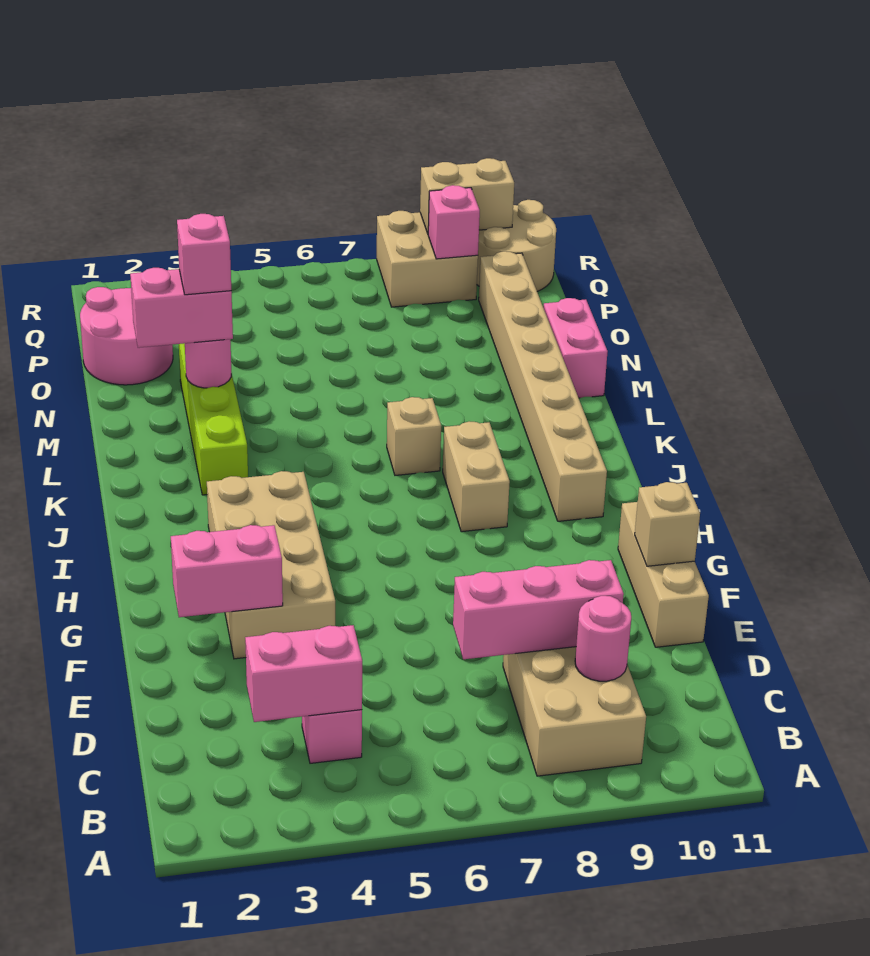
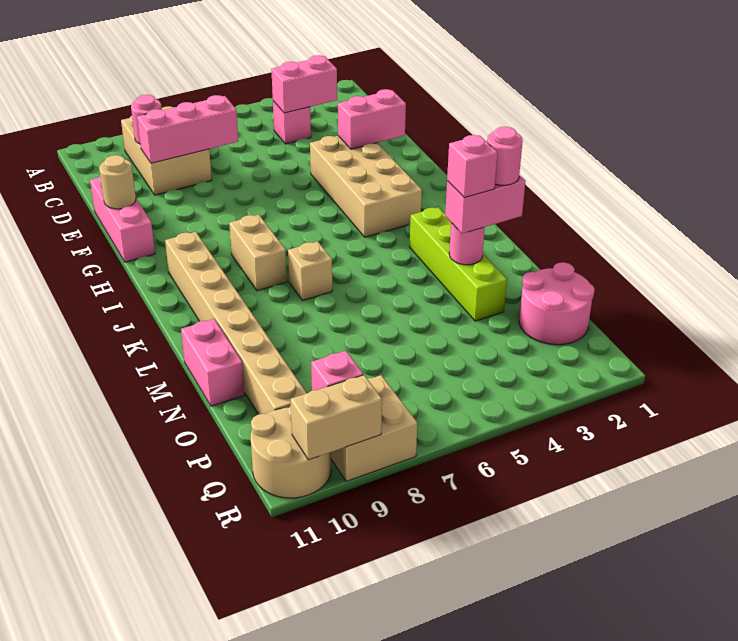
tan brick E11:G11 level 1 -> pink brick E11:G11 level 1
tan brick F11 level 2 -> tan round brick F11 level 2
none -> pink round brick M2 level 4

